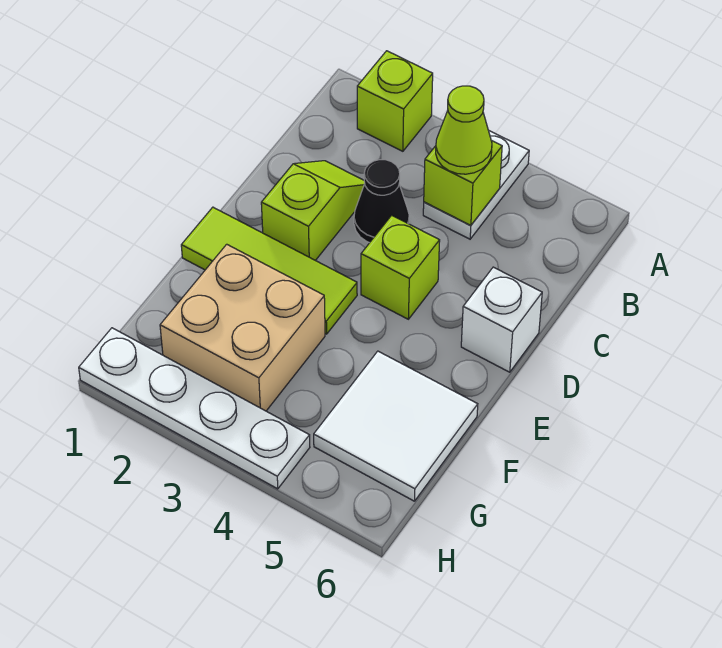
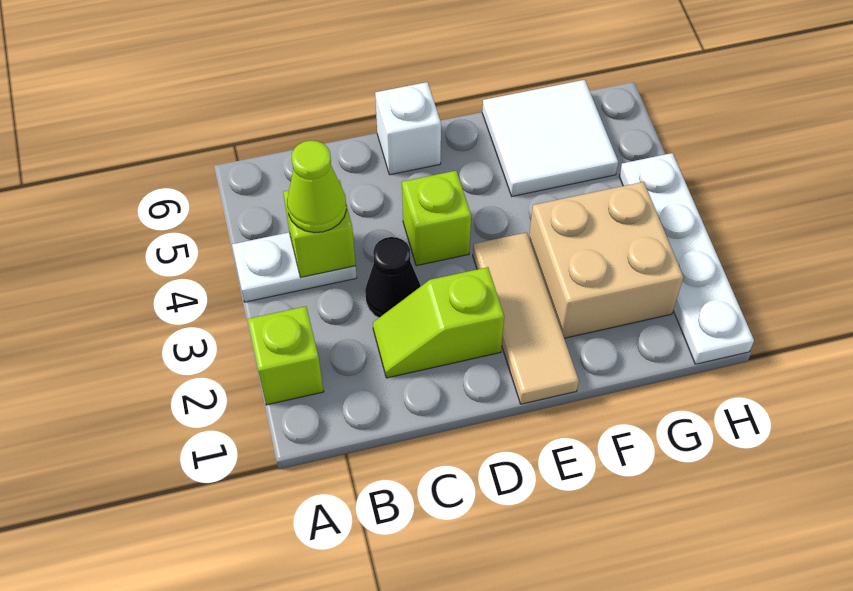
lime tile E1:E3 level 1 -> tan tile E1:E3 level 1

